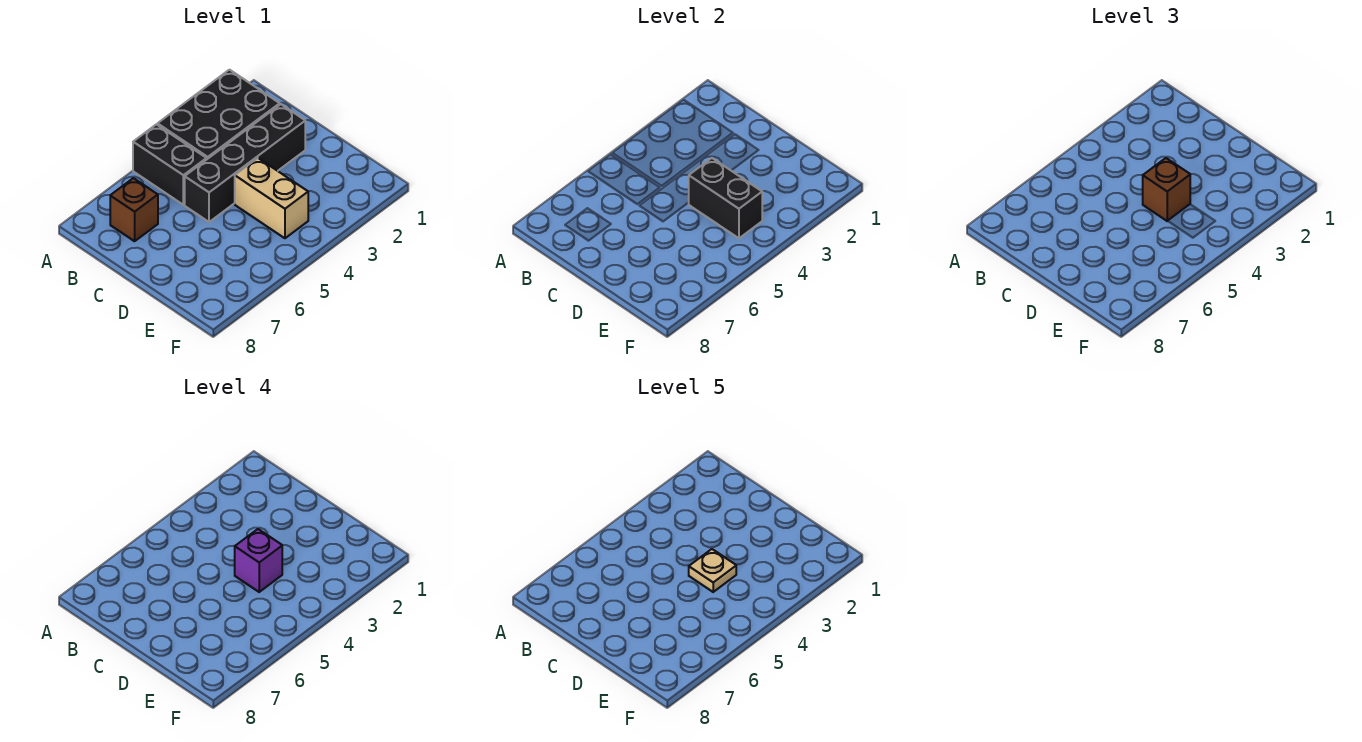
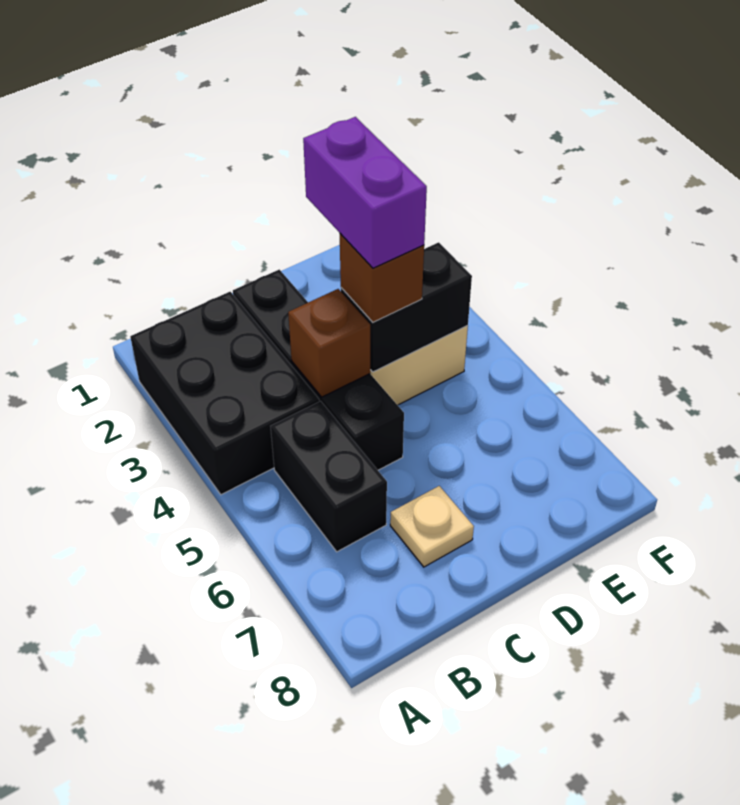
black brick A5:B5 level 1 -> black brick B5:B6 level 1
brown brick B7 level 1 -> brown brick C4 level 2
purple brick D4 level 4 -> purple brick D3:D4 level 4
tan plate D4 level 5 -> tan plate C7 level 1

